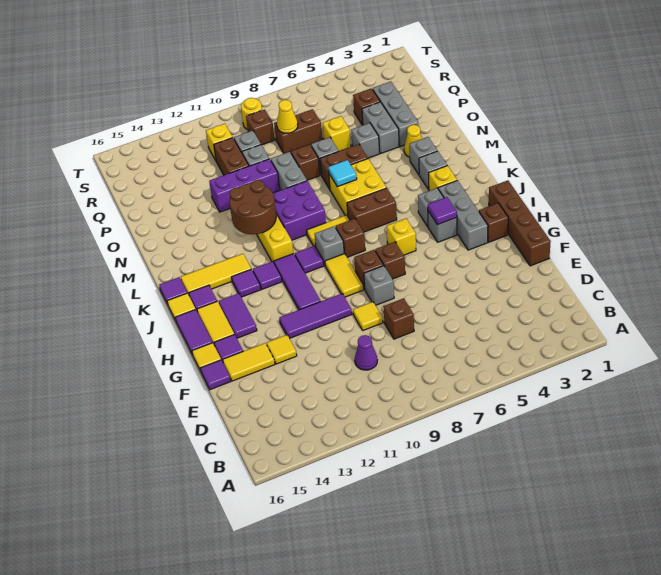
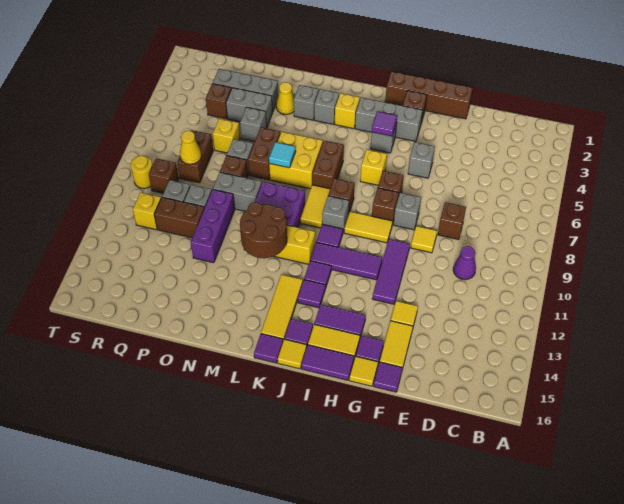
grey brick J4 level 1 -> grey brick G5 level 1

